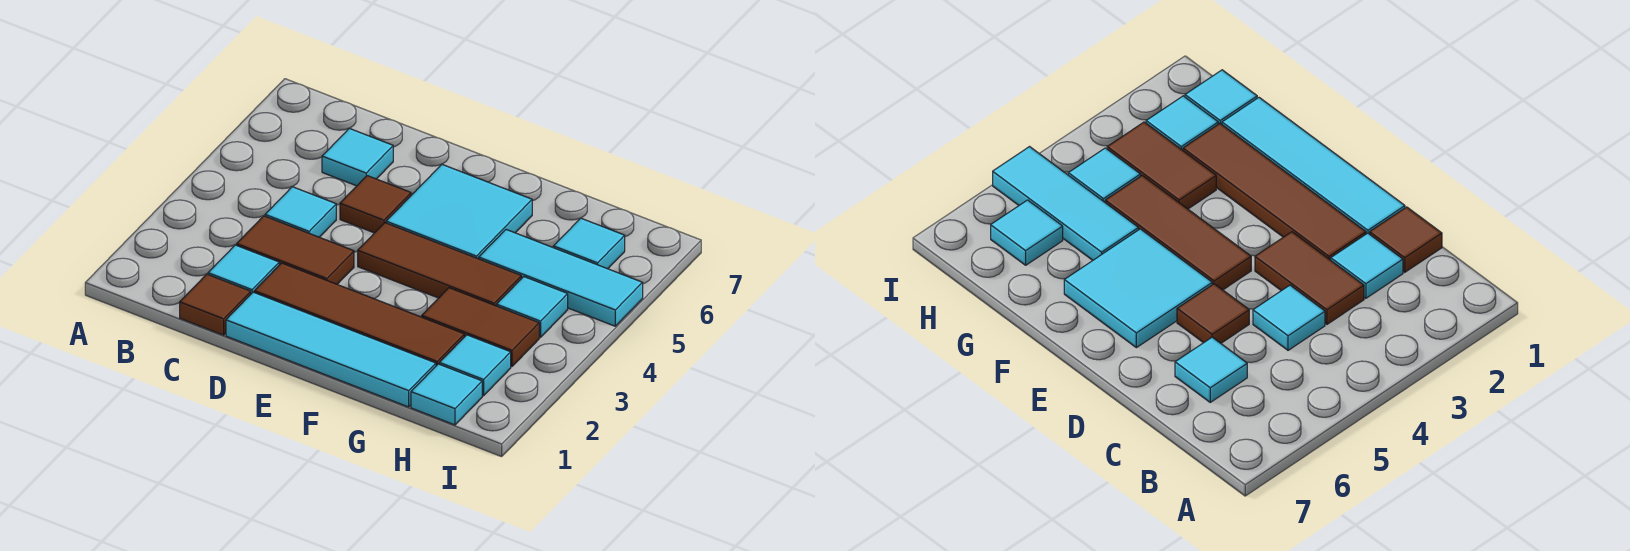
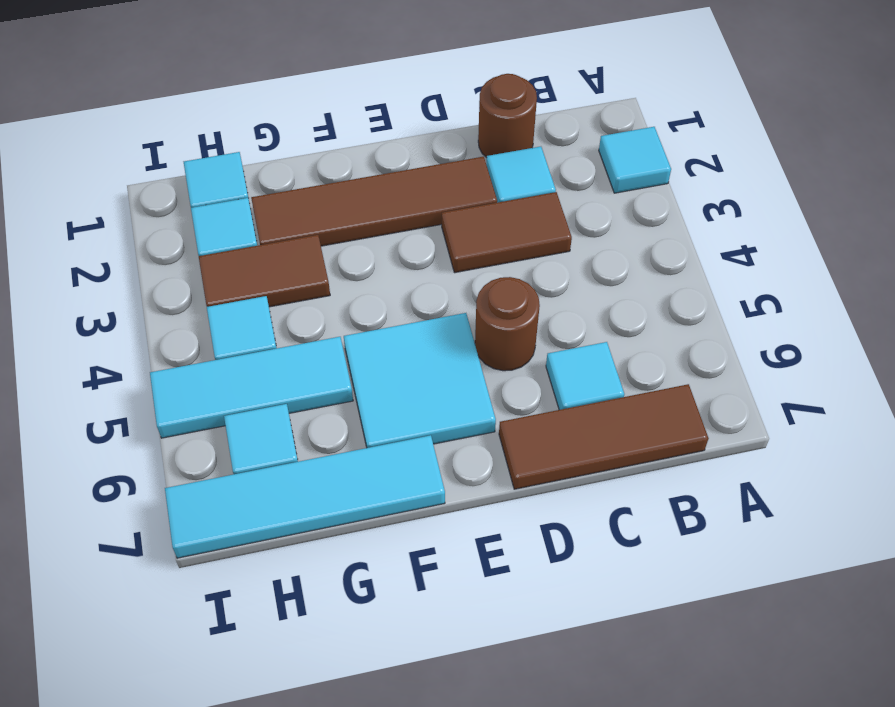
brown tile C1 level 1 -> brown round brick C1 level 1
cyan tile C4 level 1 -> cyan tile A2 level 1
cyan tile D1:G1 level 1 -> cyan tile F7:I7 level 1
brown tile D5 level 1 -> brown round brick D5 level 1
brown tile E4:G4 level 1 -> brown tile B7:D7 level 1

